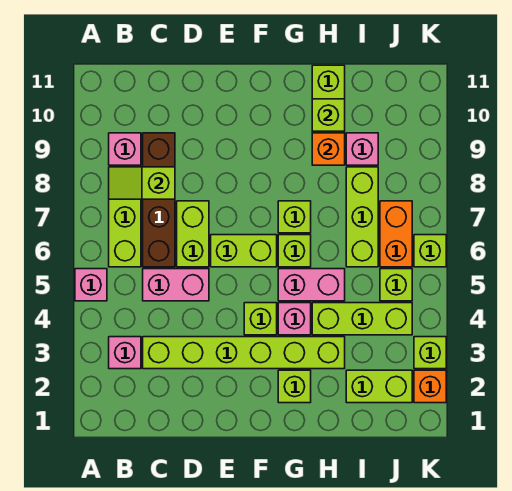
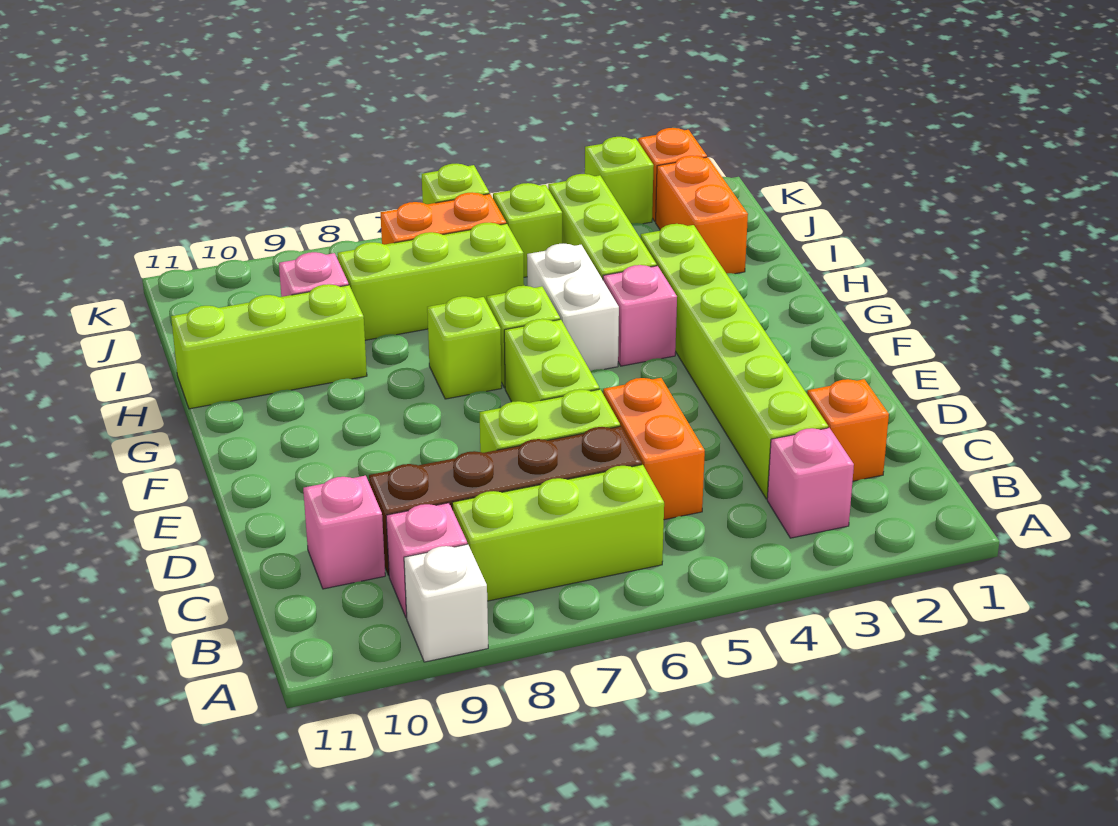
pink brick A5 level 1 -> pink brick C10 level 1
none -> white brick A9 level 1
lime slope B8:C8 level 2 top C -> none
pink brick C5:D5 level 1 -> orange brick C5:D5 level 1
lime brick F4 level 1 -> none
lime brick G2 level 1 -> none
pink brick G5:H5 level 1 -> white brick G5:H5 level 1
orange brick H9 level 2 -> orange brick C2 level 1
lime brick H10 level 2 -> none
lime brick I2:J2 level 1 -> orange brick I2:J2 level 1

